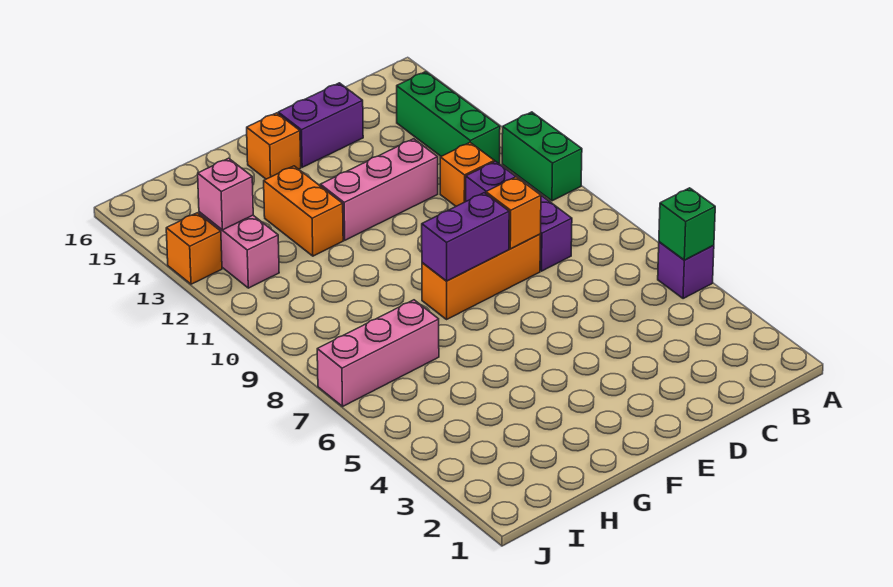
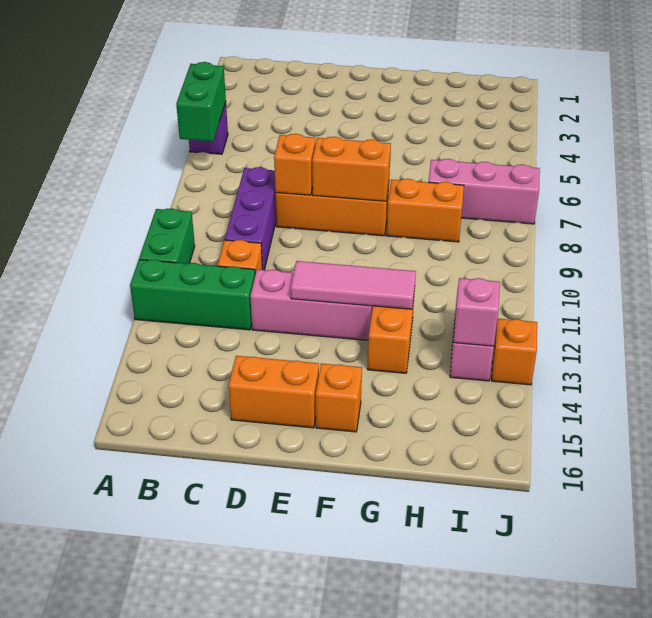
green brick A5 level 2 -> green brick A5:A6 level 2
green brick B12:B14 level 1 -> green brick A12:C12 level 1
purple brick D15:E15 level 1 -> orange brick D15:E15 level 1
purple brick E8:F8 level 2 -> orange brick E8:F8 level 2
none -> pink tile E12:G12 level 2
none -> orange brick G8:H8 level 1

